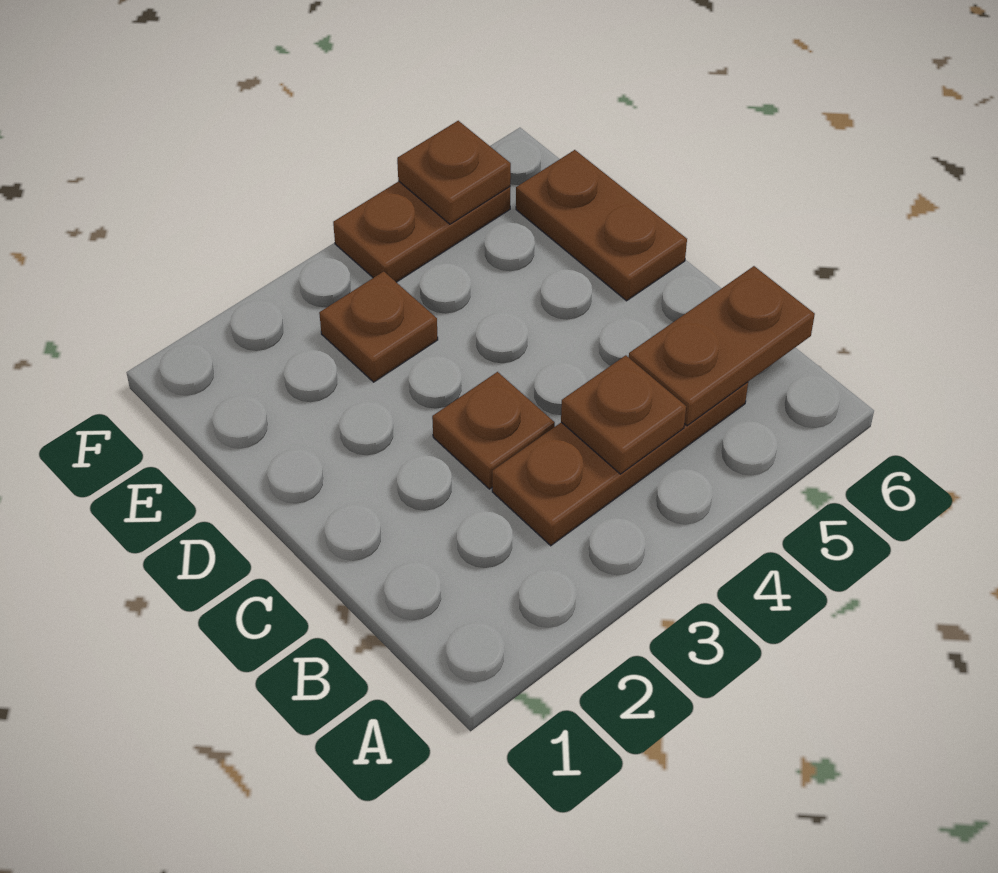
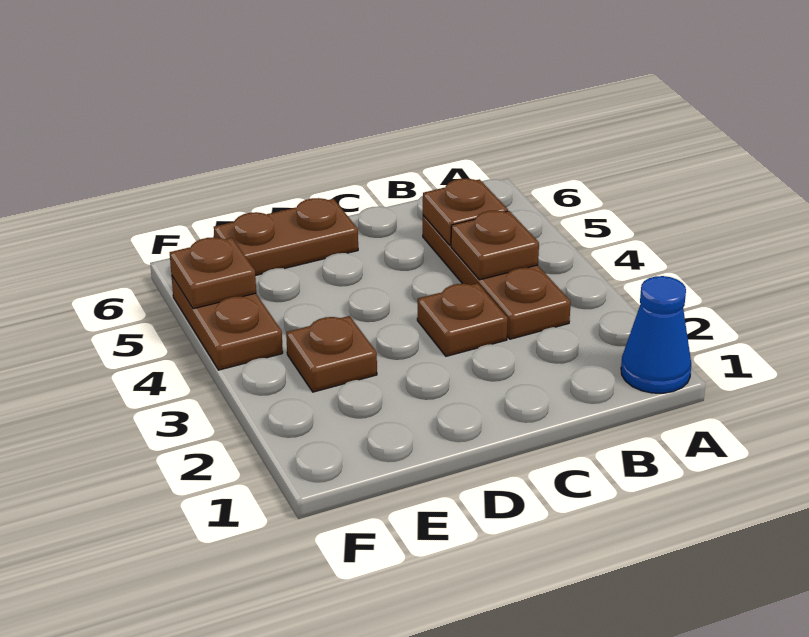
none -> blue cone A1 level 1
brown plate B5:B6 level 2 -> brown plate B5 level 2

